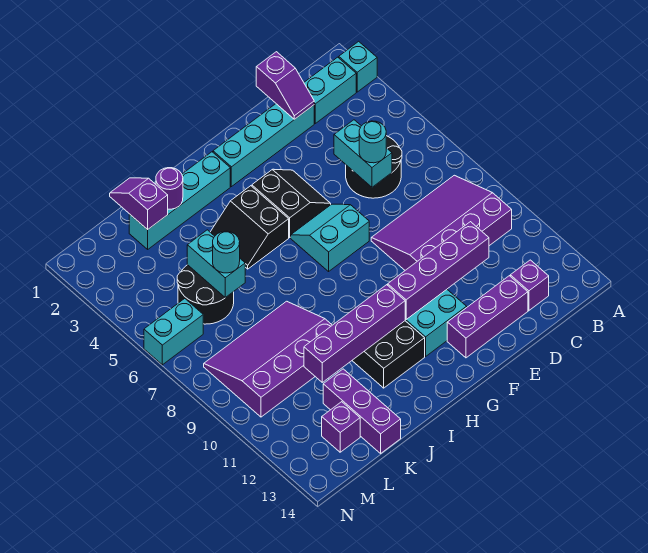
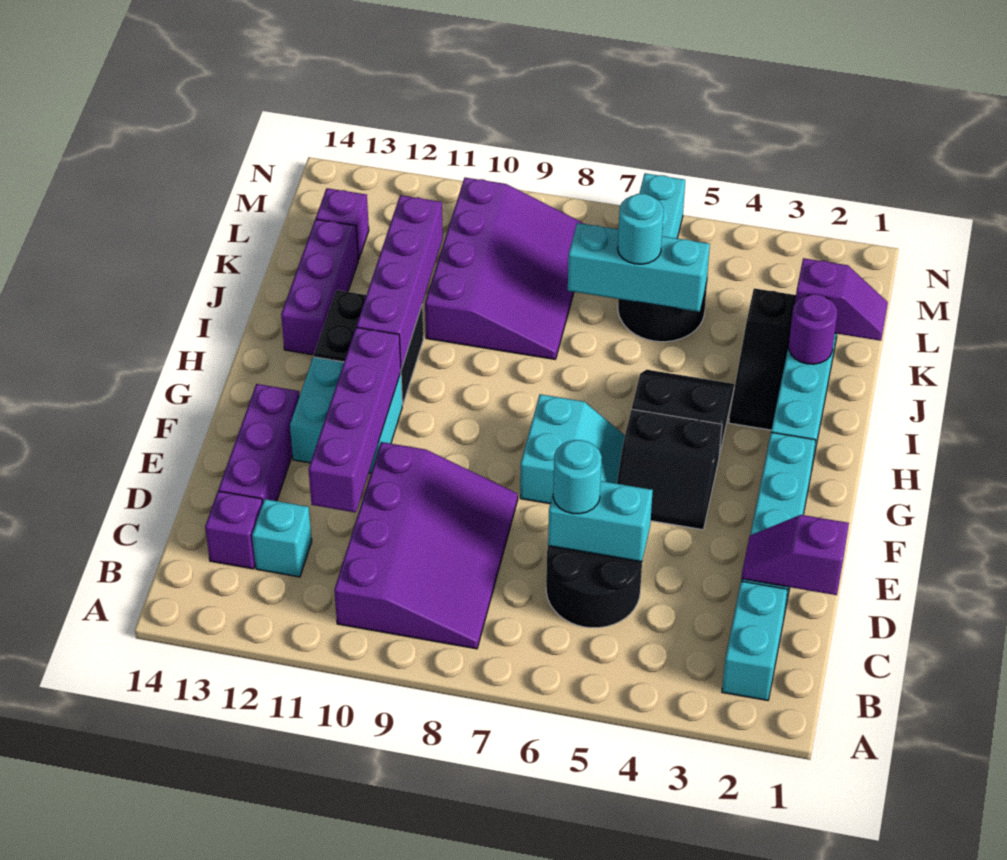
cyan brick A2 level 1 -> cyan brick C12 level 1
none -> black slope I3:K3 level 1 top K
cyan brick K5:K6 level 2 -> cyan brick K5:K7 level 2
purple brick K12:K14 level 1 -> purple brick I13:K13 level 1

